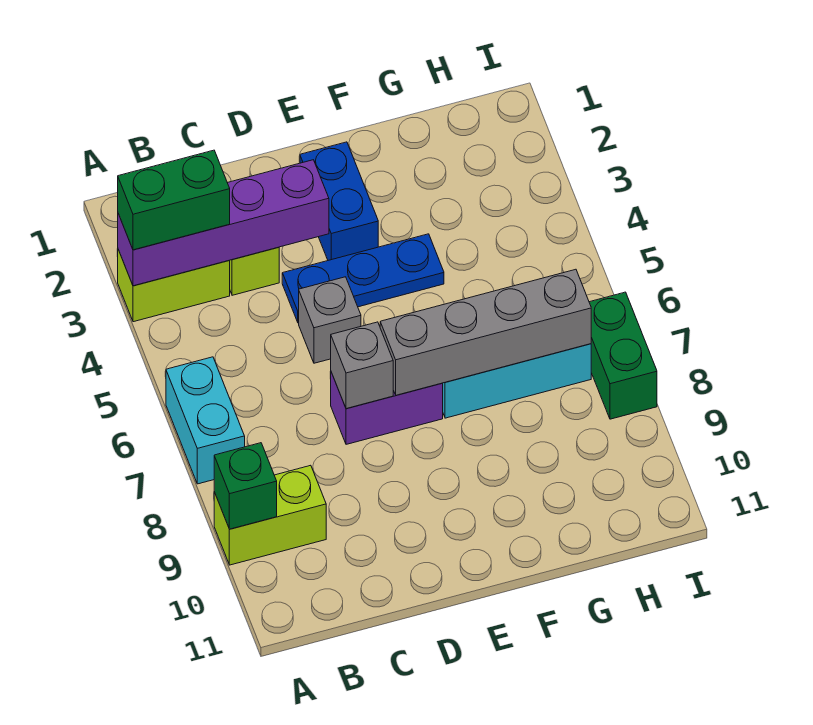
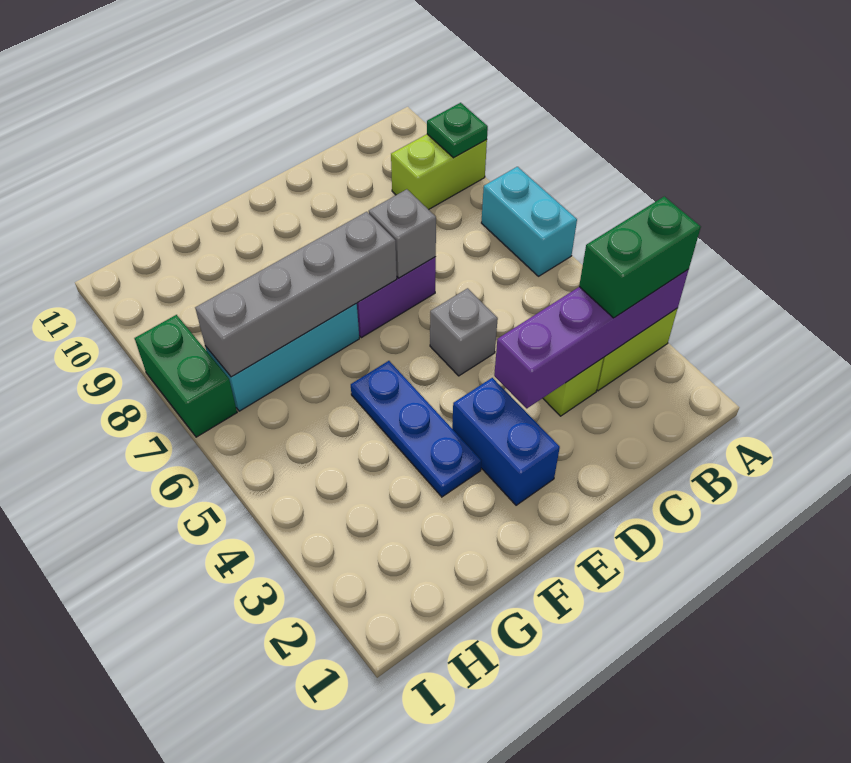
green brick A9 level 2 -> green plate A9 level 2
blue plate D4:F4 level 1 -> blue plate F3:F5 level 1

